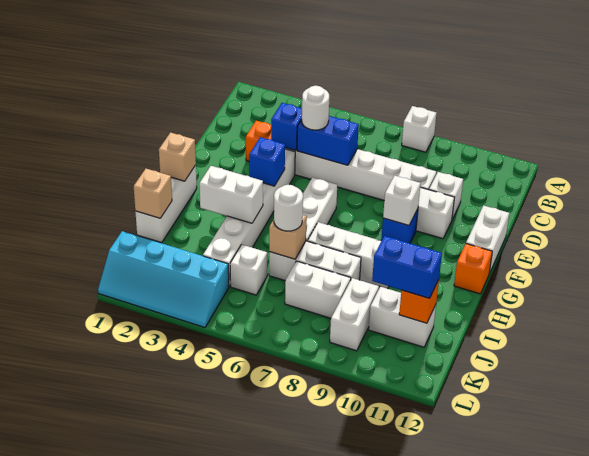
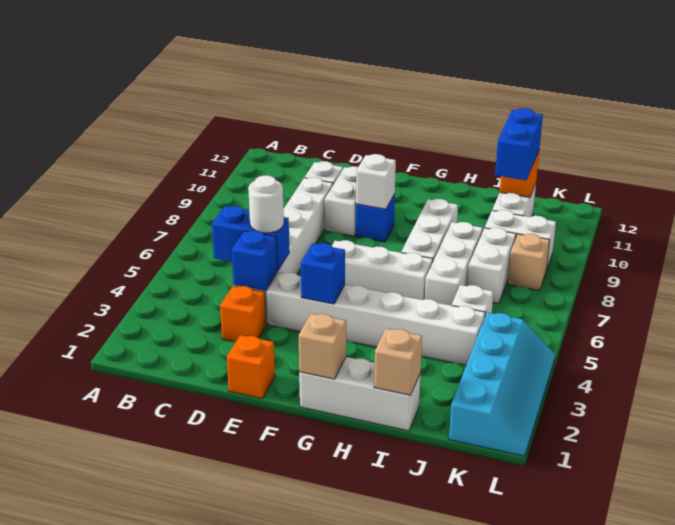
white brick A8 level 1 -> none
blue brick D5:D6 level 2 -> blue brick C5:D5 level 2
white brick E12:F12 level 1 -> none
orange brick G12 level 1 -> orange brick E1 level 1
white brick H3:H4 level 2 -> none
tan brick I6 level 2 -> tan brick K8 level 1
white round brick I6 level 3 -> none

